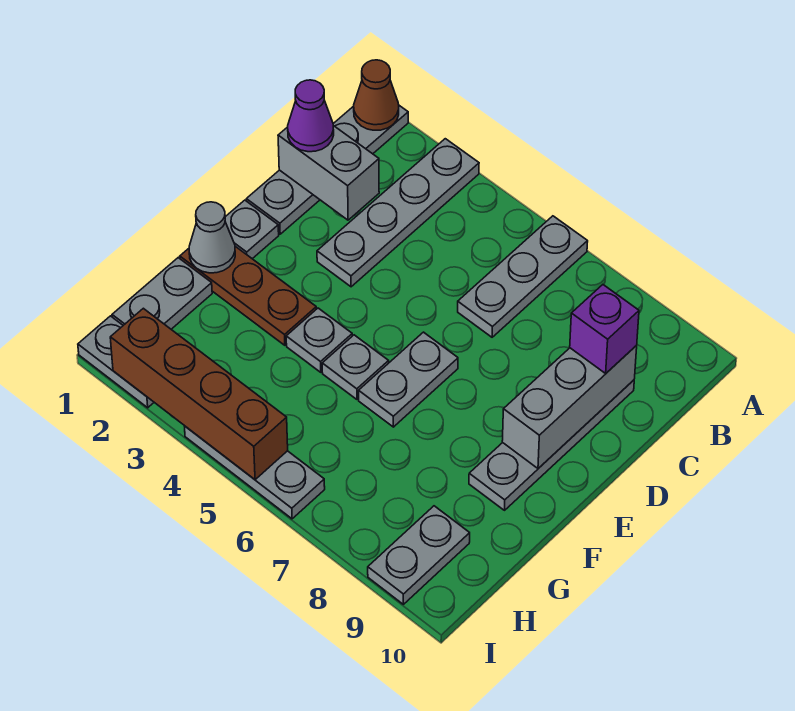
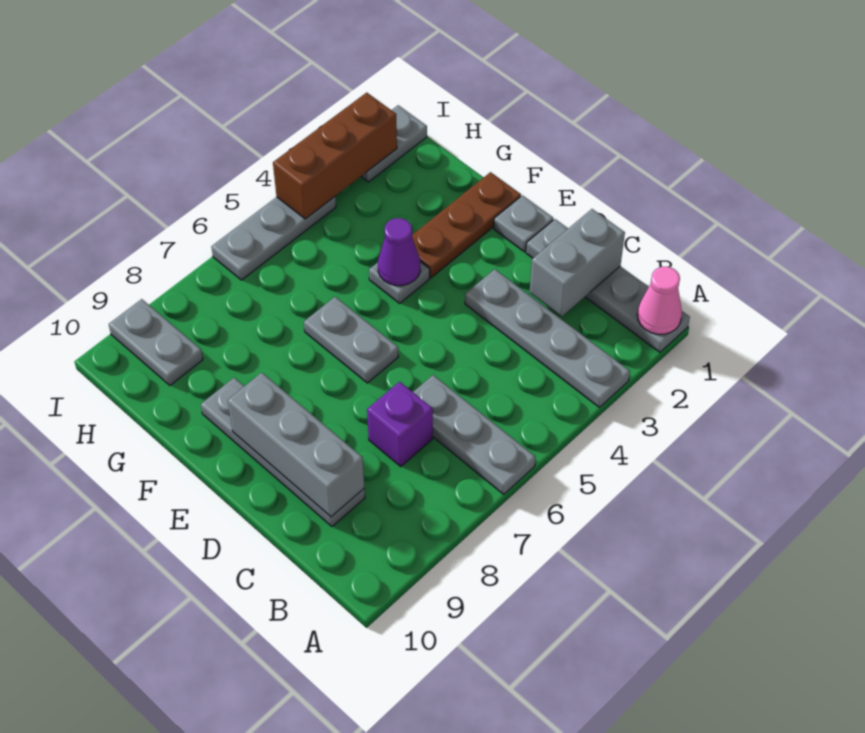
brown cone A1 level 2 -> pink cone A1 level 2
purple cone C1 level 3 -> purple cone F4 level 2
purple brick C9 level 3 -> purple brick C7 level 1
grey cone F1 level 2 -> none
grey plate F5 level 1 -> none
grey plate G1:H1 level 1 -> none
brown brick I2:I5 level 2 -> brown brick I2:I4 level 2

